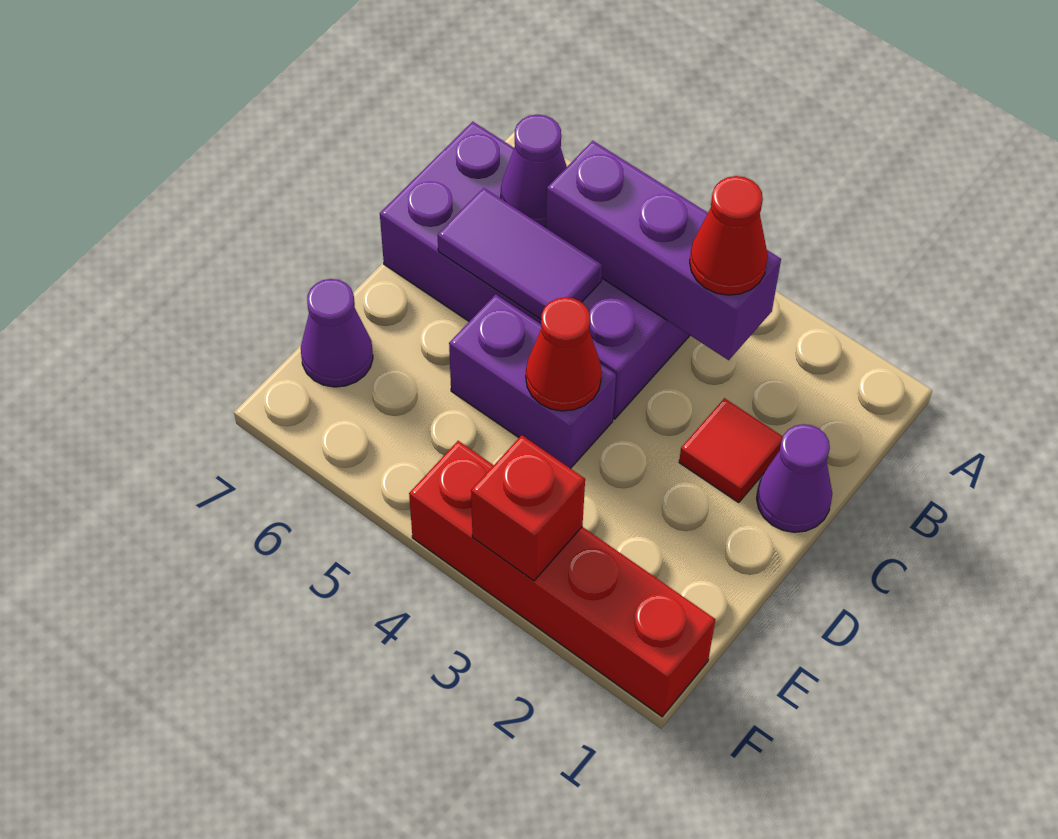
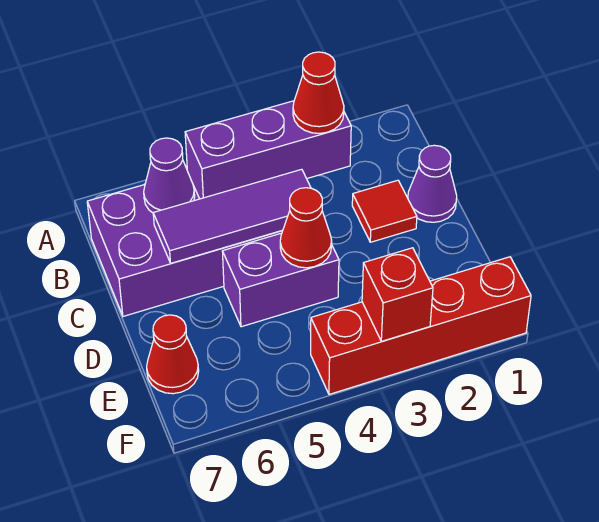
purple tile C5:C6 level 2 -> purple tile C4:C6 level 2
purple cone E7 level 1 -> red cone E7 level 1

